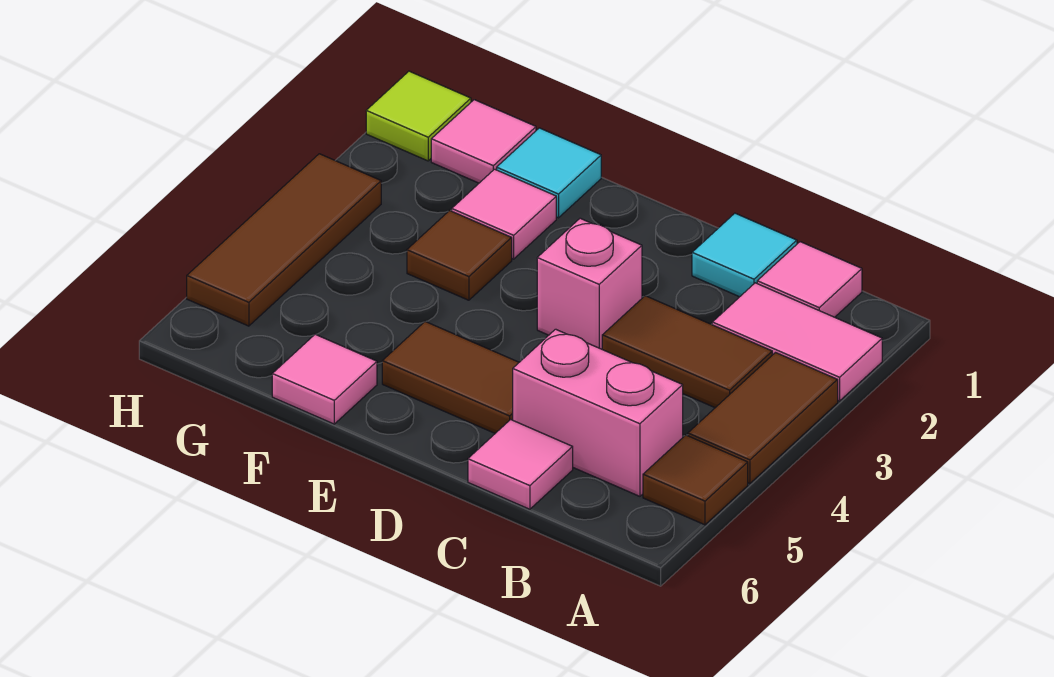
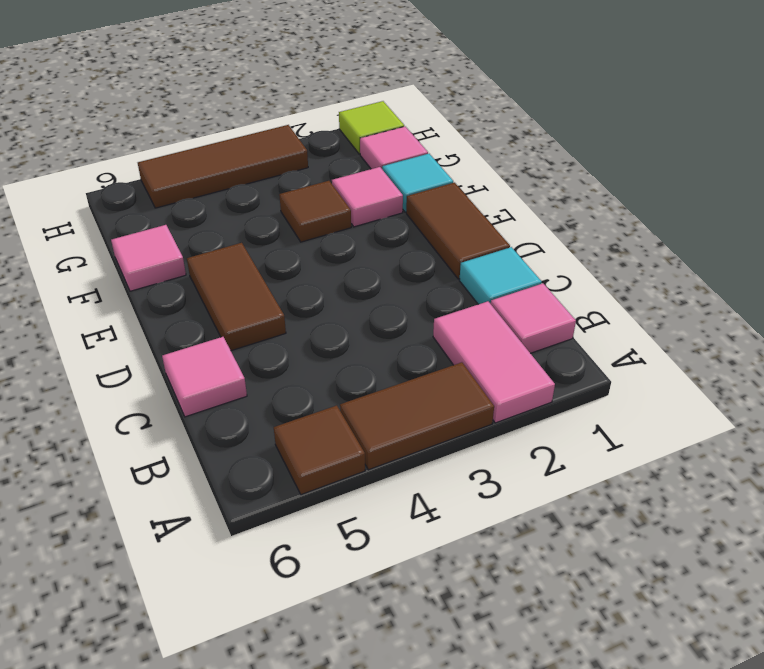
brown tile B3:C3 level 1 -> brown tile D1:E1 level 1
pink brick B5:C5 level 1 -> none
pink brick D3 level 1 -> none

